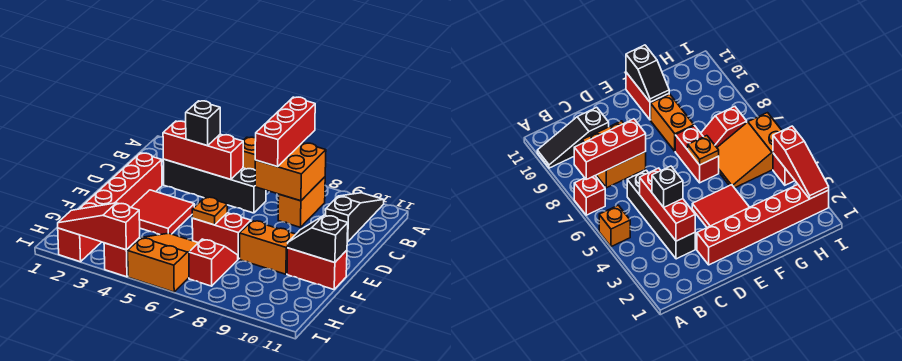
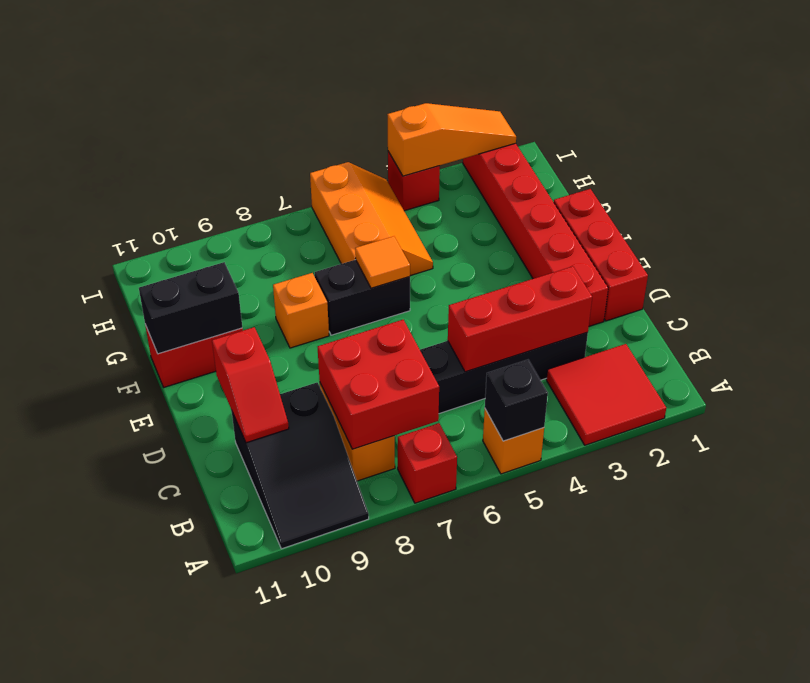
red brick A7:C7 level 3 -> red brick D1:F1 level 1
black slope A10:C10 level 1 top C -> black slope A9:C10 level 1 top C
orange brick B7:C8 level 2 -> red brick B7:C8 level 2
black brick C4 level 3 -> black brick A5 level 2
red tile E3:F4 level 1 -> red tile A2:B3 level 1
red brick F6:F7 level 1 -> black brick F6:F7 level 1
orange plate F6 level 2 -> orange tile F6 level 2
orange brick F8:F9 level 1 -> orange brick F8 level 1
black slope F10:F11 level 2 top 11 -> black brick F10:F11 level 2
orange slope G5:I6 level 1 top I -> orange slope G5:I6 level 1 top 6
red slope G7:H7 level 1 top H -> red slope C10:D10 level 2 top D
red slope I2:I4 level 2 top 4 -> orange slope I2:I4 level 2 top 4

